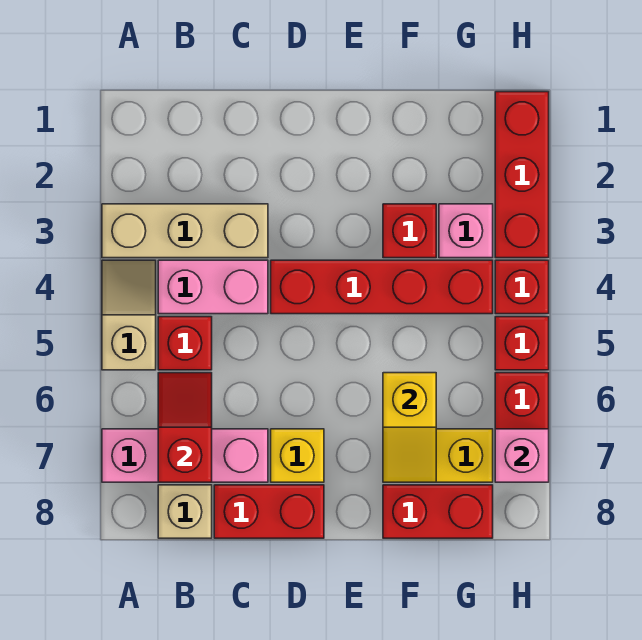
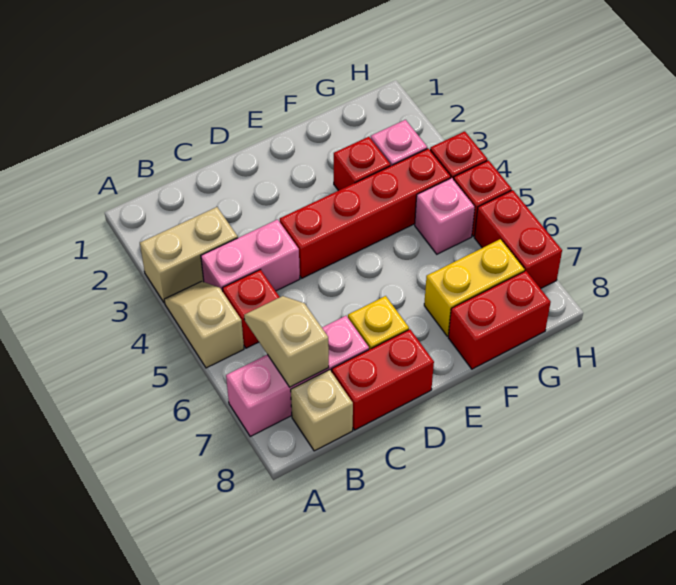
tan brick A3:C3 level 1 -> tan brick A3:B3 level 1
red slope B6:B7 level 2 top 7 -> tan slope B6:B7 level 2 top 7
yellow slope F6:F7 level 2 top 6 -> none
red brick H1:H3 level 1 -> none
pink brick H7 level 2 -> pink brick G5 level 1

